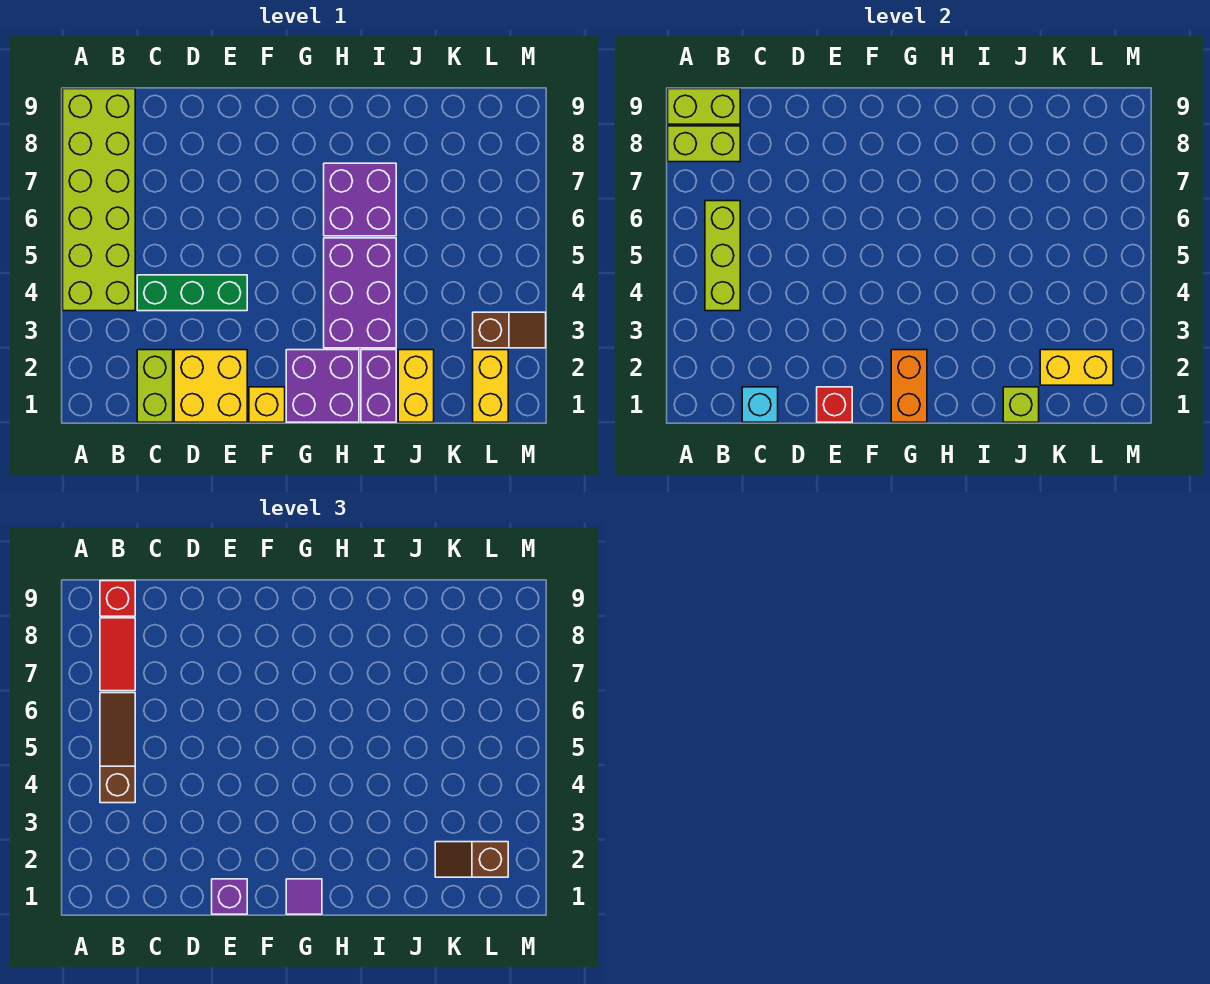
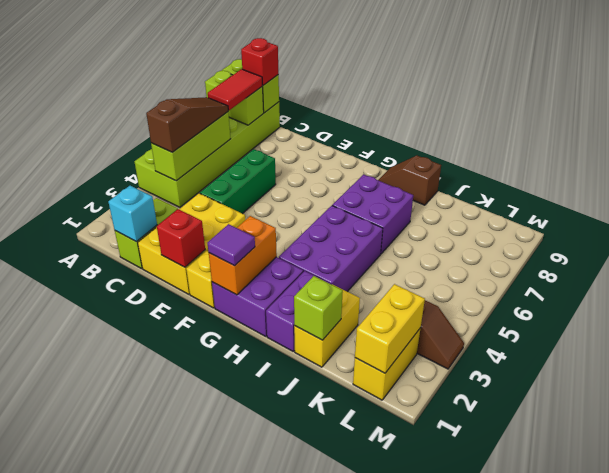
green brick C4:E4 level 1 -> green brick D4:D6 level 1
yellow brick D1:E2 level 1 -> yellow brick D1:E3 level 1
purple brick E1 level 3 -> none
yellow brick K2:L2 level 2 -> yellow brick L1:L2 level 2
brown slope K2:L2 level 3 top L -> brown slope H9:I9 level 1 top I

